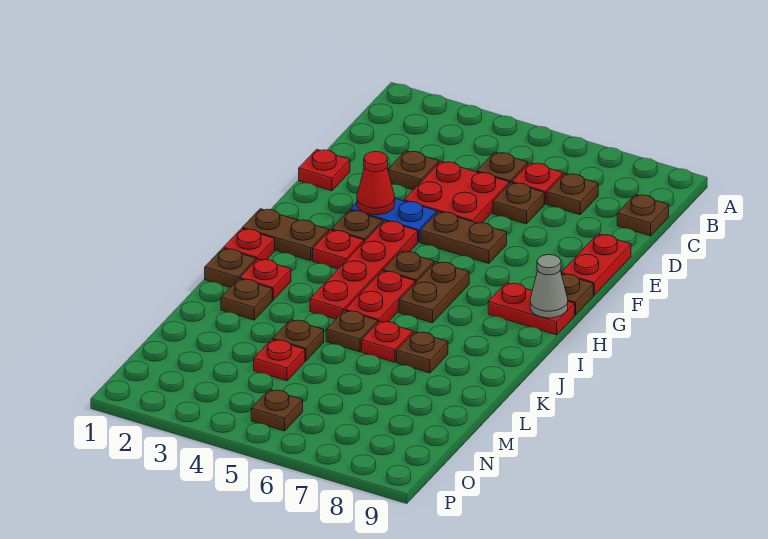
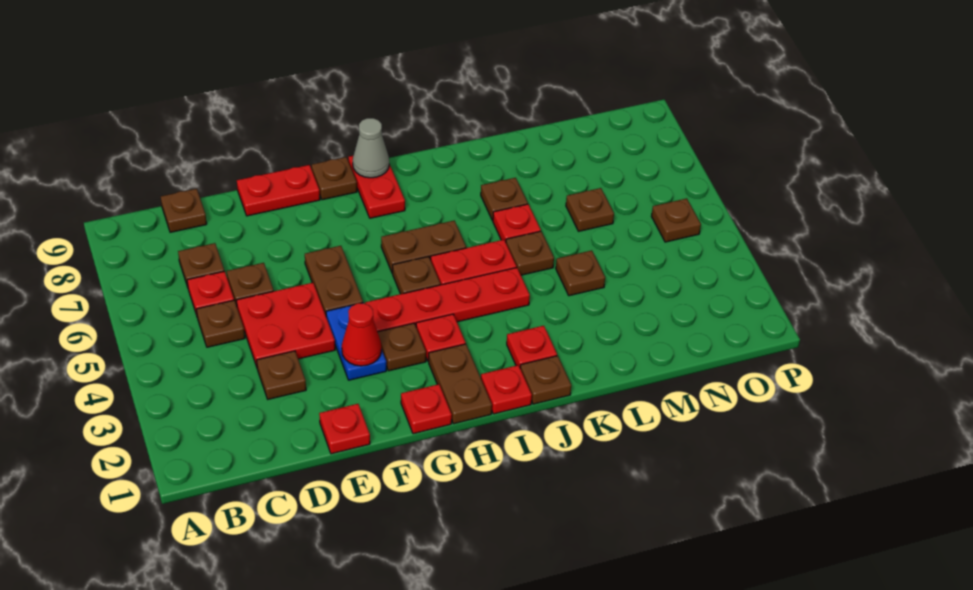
brown plate K2 level 1 -> brown plate M6 level 1
red plate M4 level 1 -> red plate G1 level 1

